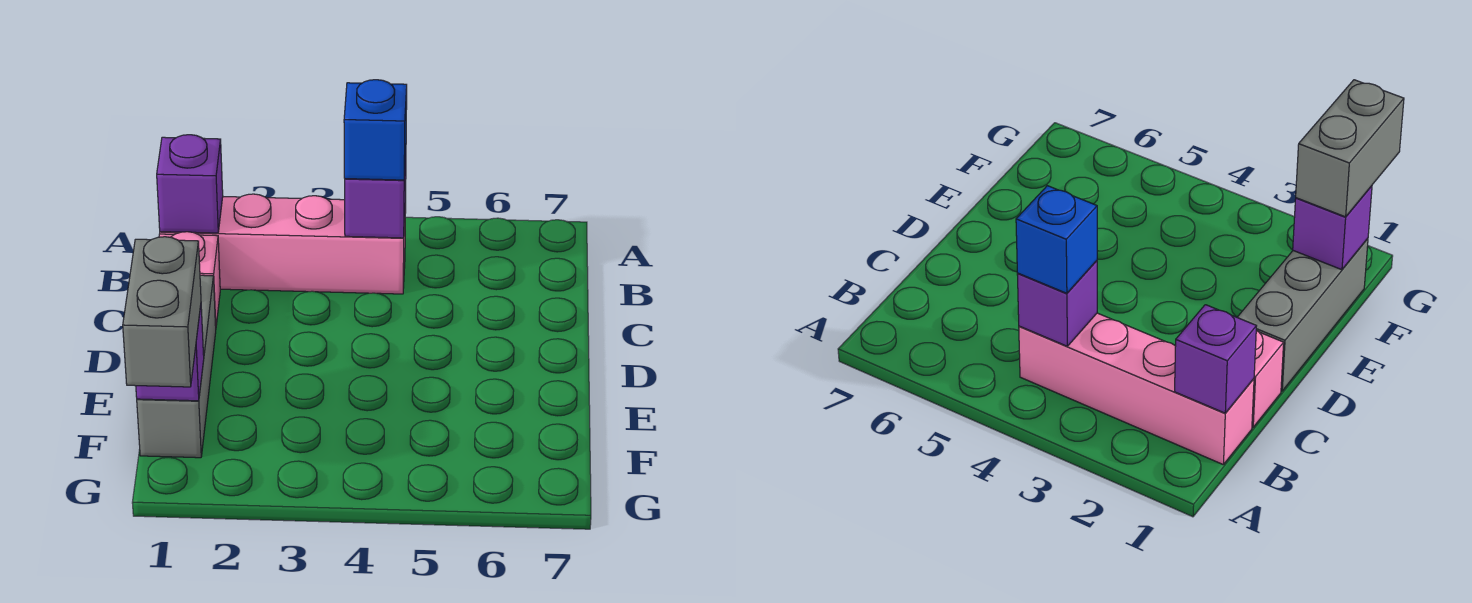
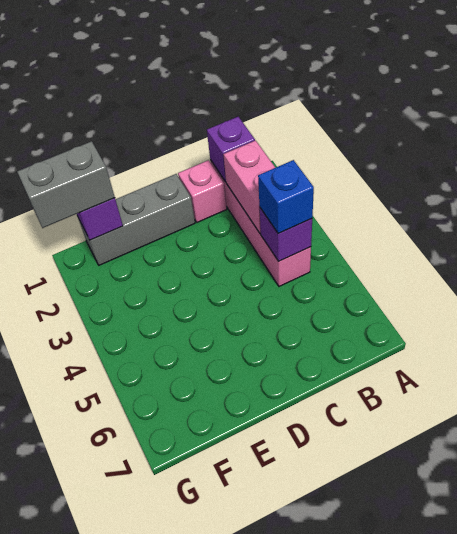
none -> pink brick B2:B3 level 2

